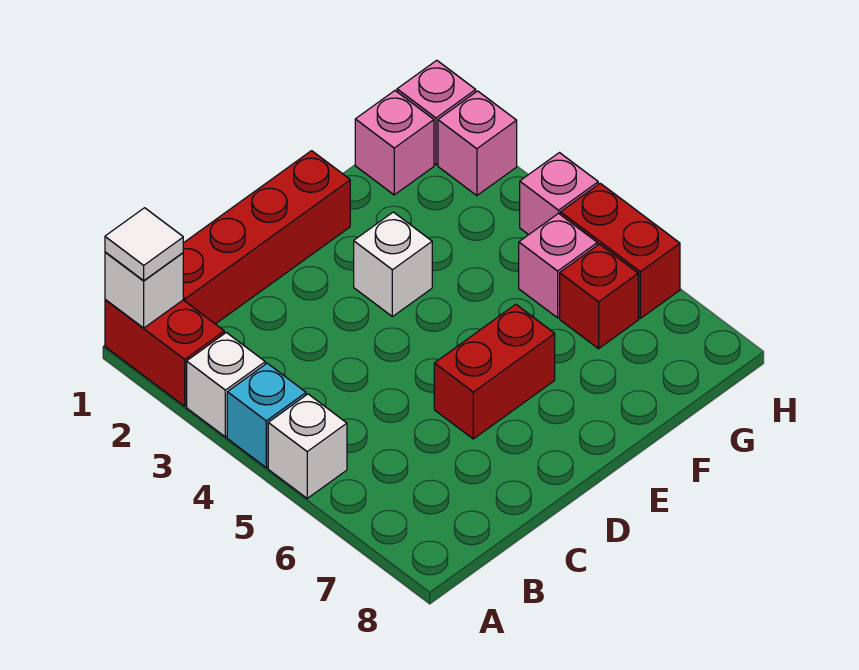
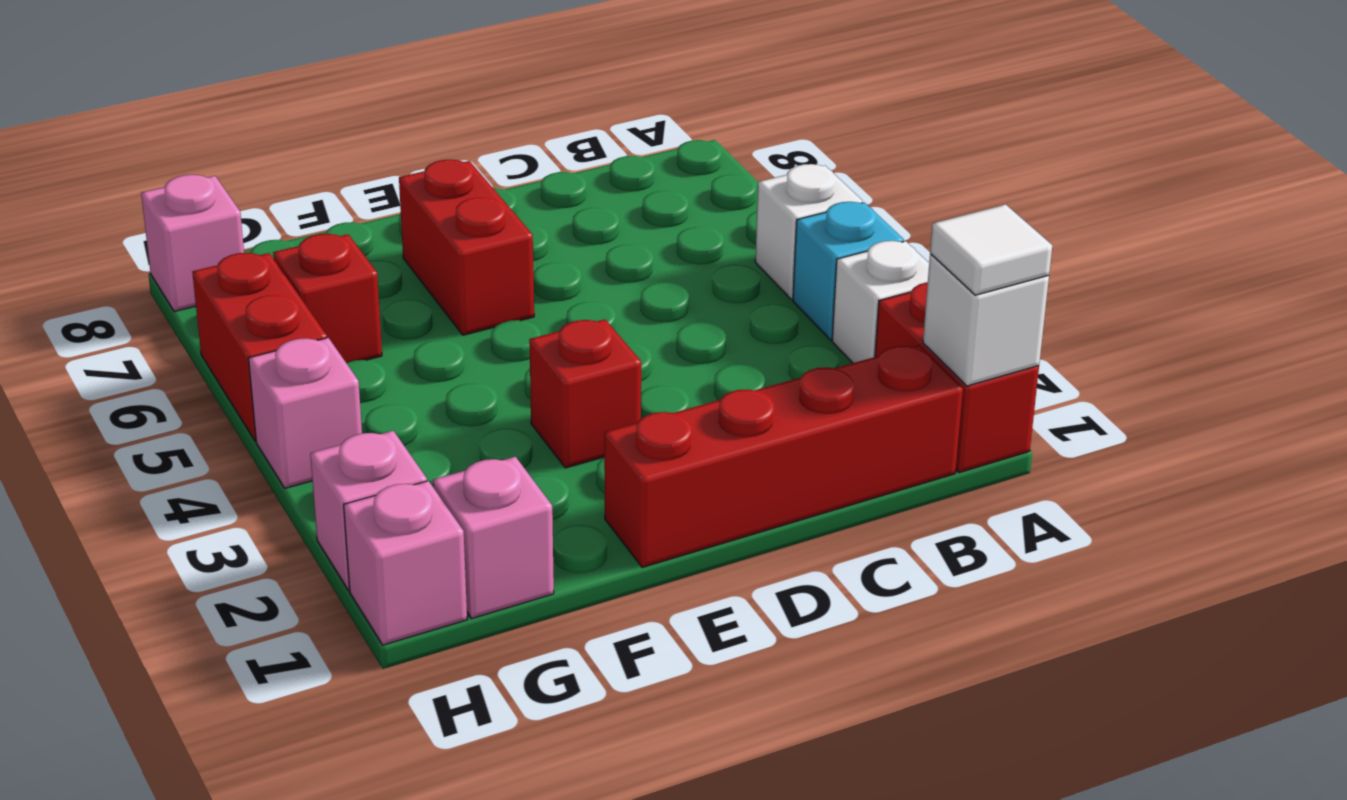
red brick D6:E6 level 1 -> red brick E6:E7 level 1
white brick E3 level 1 -> red brick E3 level 1
pink brick G5 level 1 -> pink brick H8 level 1

